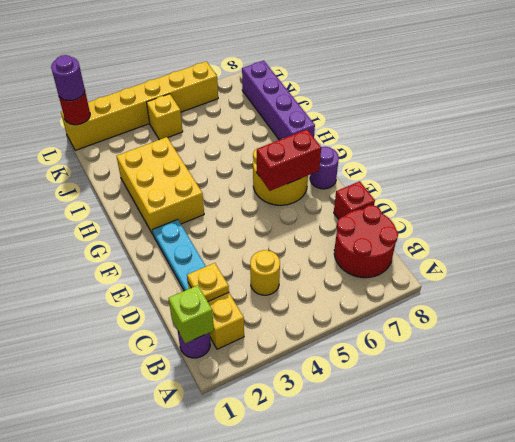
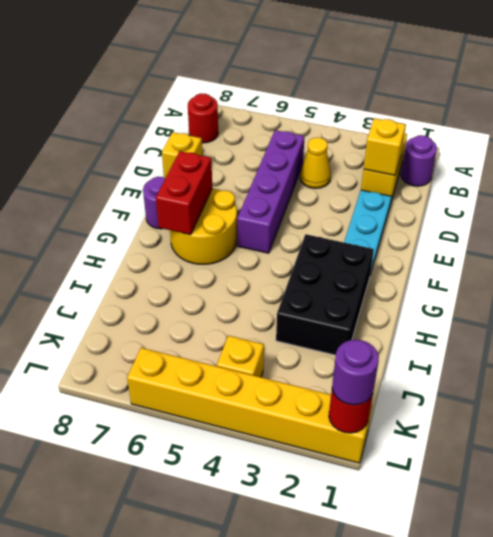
lime brick B1 level 2 -> none
red round brick B7:C8 level 1 -> red round brick B8 level 1
yellow plate C2 level 2 -> yellow brick C2 level 2
yellow round brick C4 level 1 -> yellow cone C4 level 1
red brick D8 level 1 -> yellow brick D8 level 1
red brick F6:F7 level 2 -> red brick F7:G7 level 2
yellow brick G2:I3 level 1 -> black brick G2:I3 level 1
purple brick H8:K8 level 1 -> purple brick C5:F5 level 1

